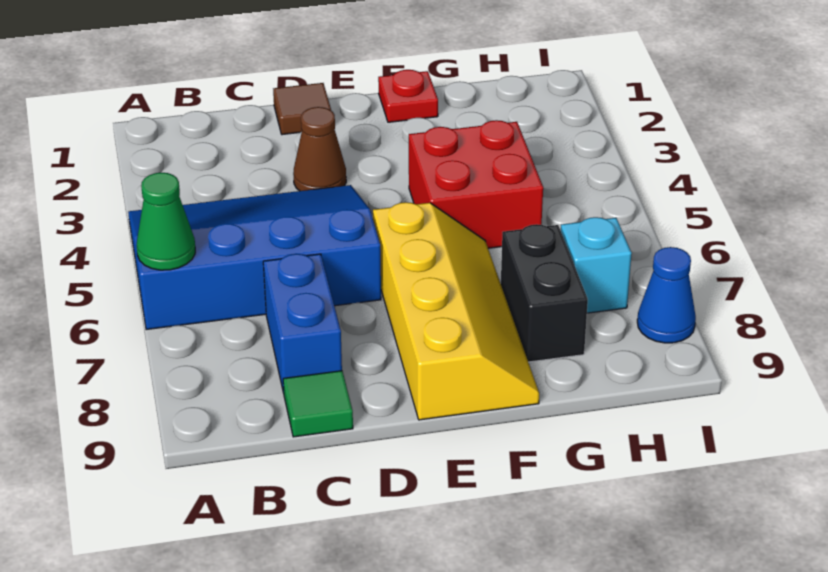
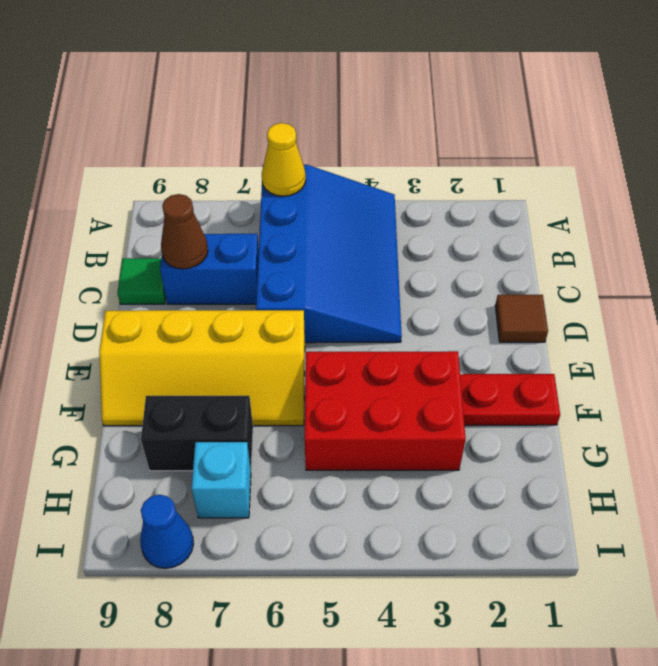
green cone A6 level 2 -> yellow cone A6 level 2
brown cone D3 level 1 -> brown cone C8 level 2
red plate F1 level 1 -> red plate F1:F2 level 1
red brick F4:G5 level 1 -> red brick F3:G5 level 1

